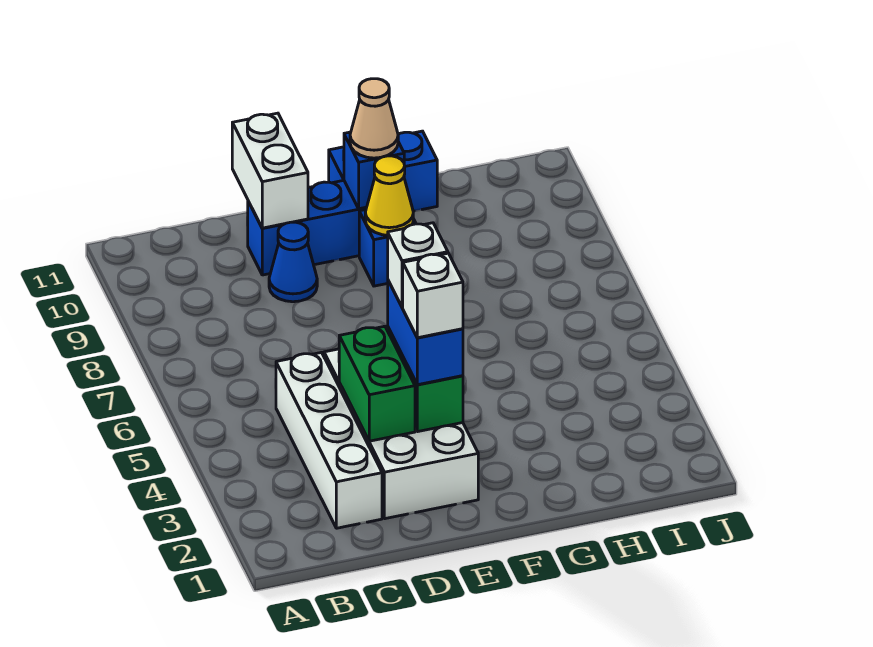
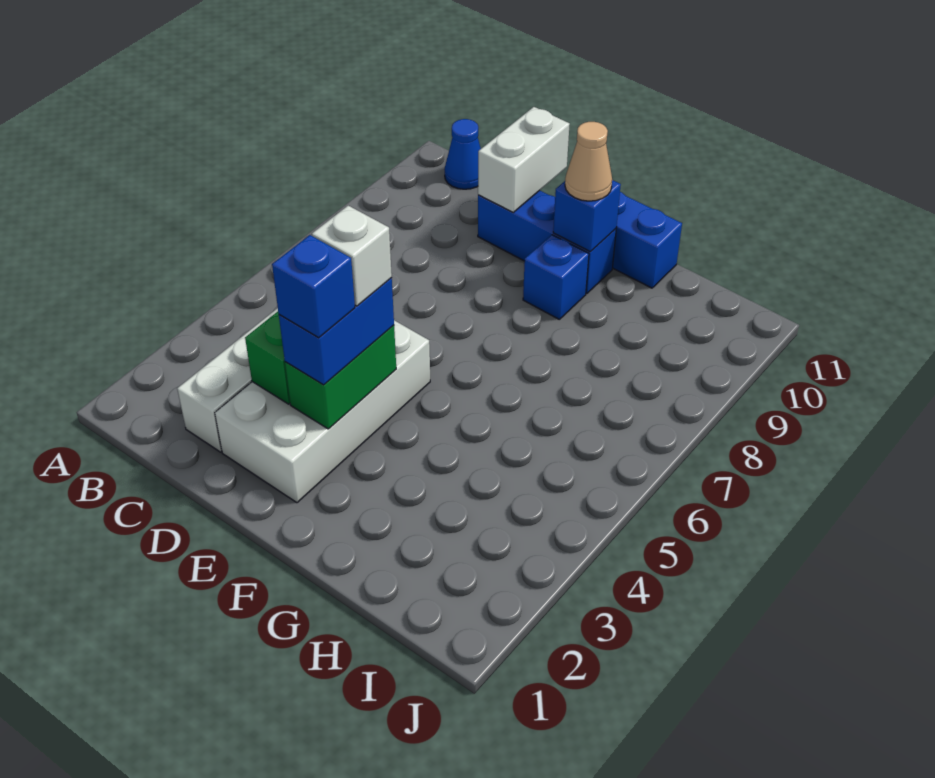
blue cone D9 level 1 -> blue cone B11 level 1
white brick E3 level 4 -> blue brick E3 level 4
yellow cone F9 level 2 -> none

